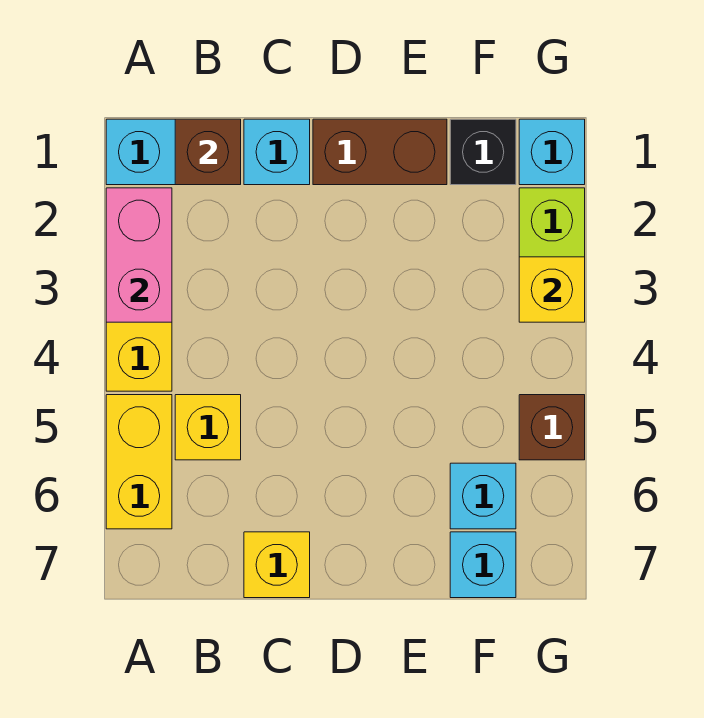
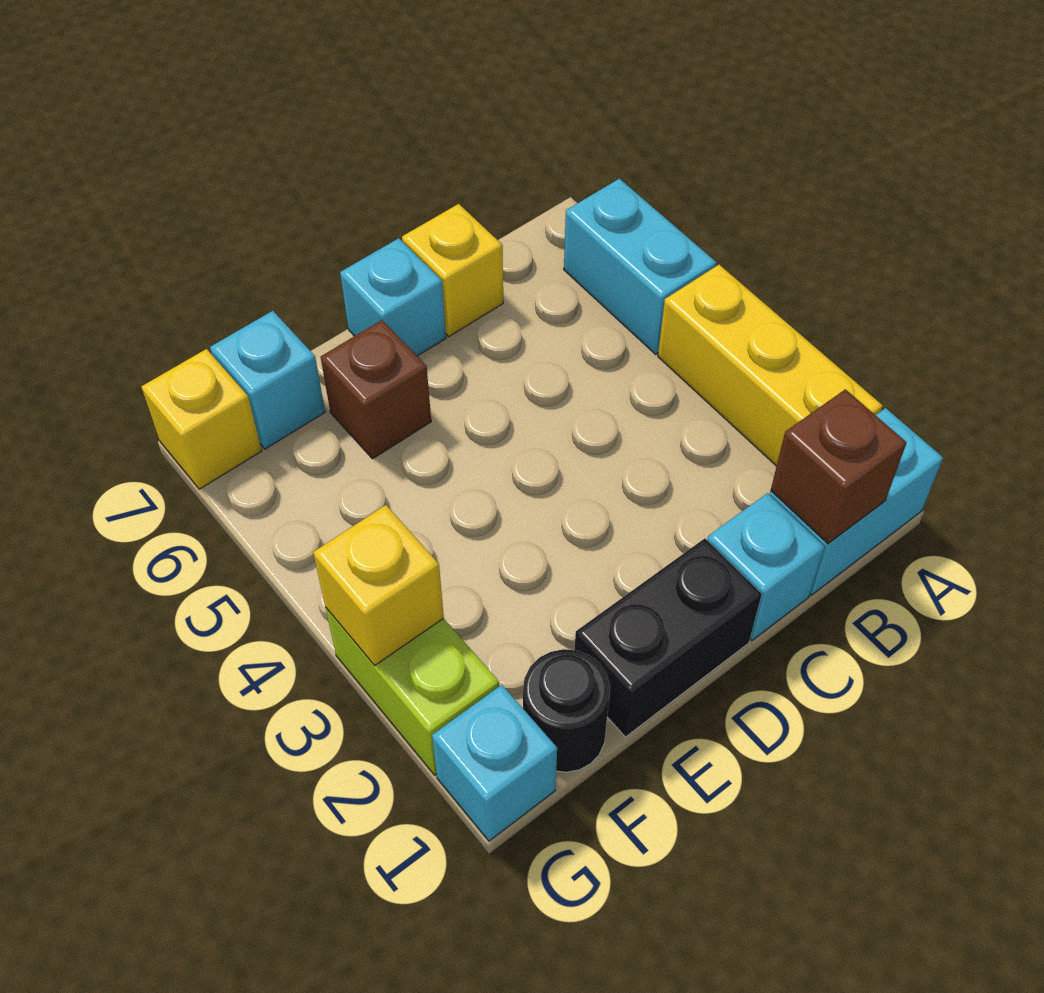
pink brick A2:A3 level 2 -> none
yellow brick A5:A6 level 1 -> cyan brick A5:A6 level 1
yellow brick B5 level 1 -> yellow brick G7 level 1
brown brick D1:E1 level 1 -> black brick D1:E1 level 1
black brick F1 level 1 -> black round brick F1 level 1
cyan brick F6 level 1 -> cyan brick D7 level 1
brown brick G5 level 1 -> brown brick E6 level 1

